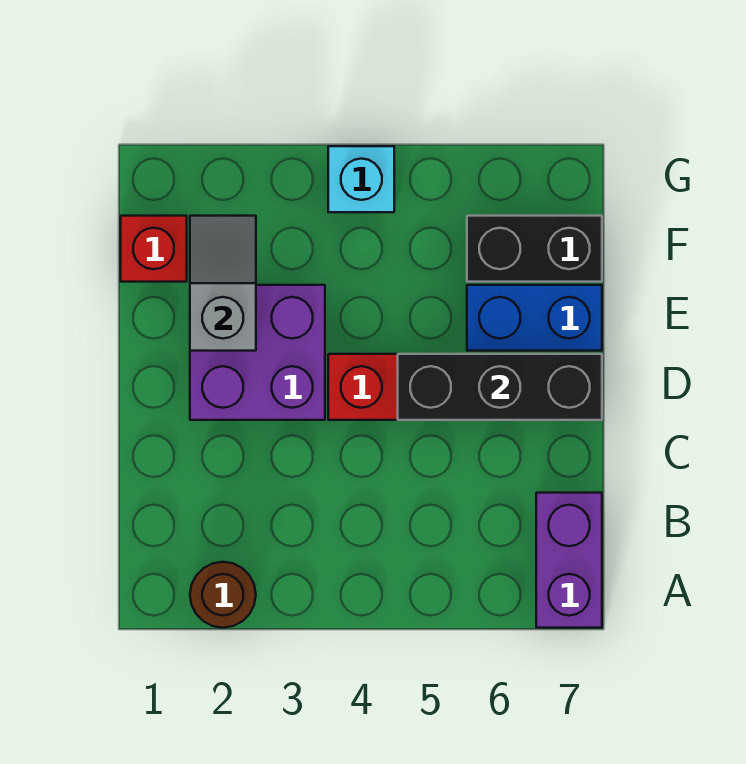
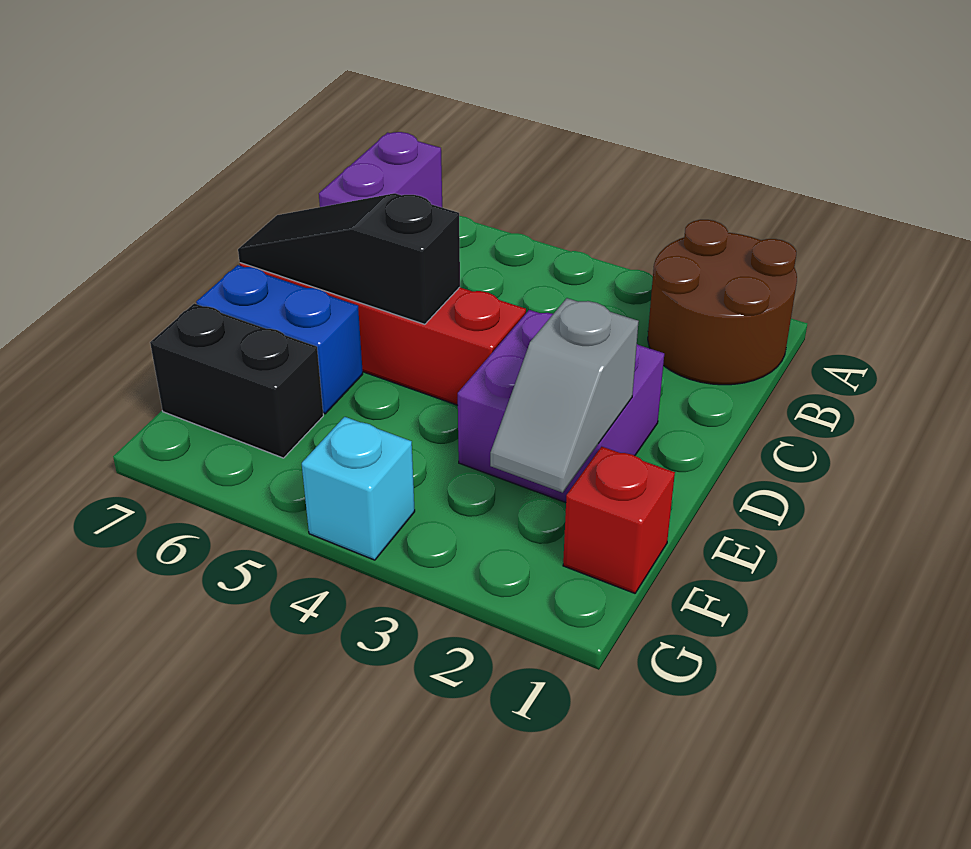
brown round brick A2 level 1 -> brown round brick A1:B2 level 1
black brick D5:D7 level 2 -> black slope D5:D7 level 2 top 5

